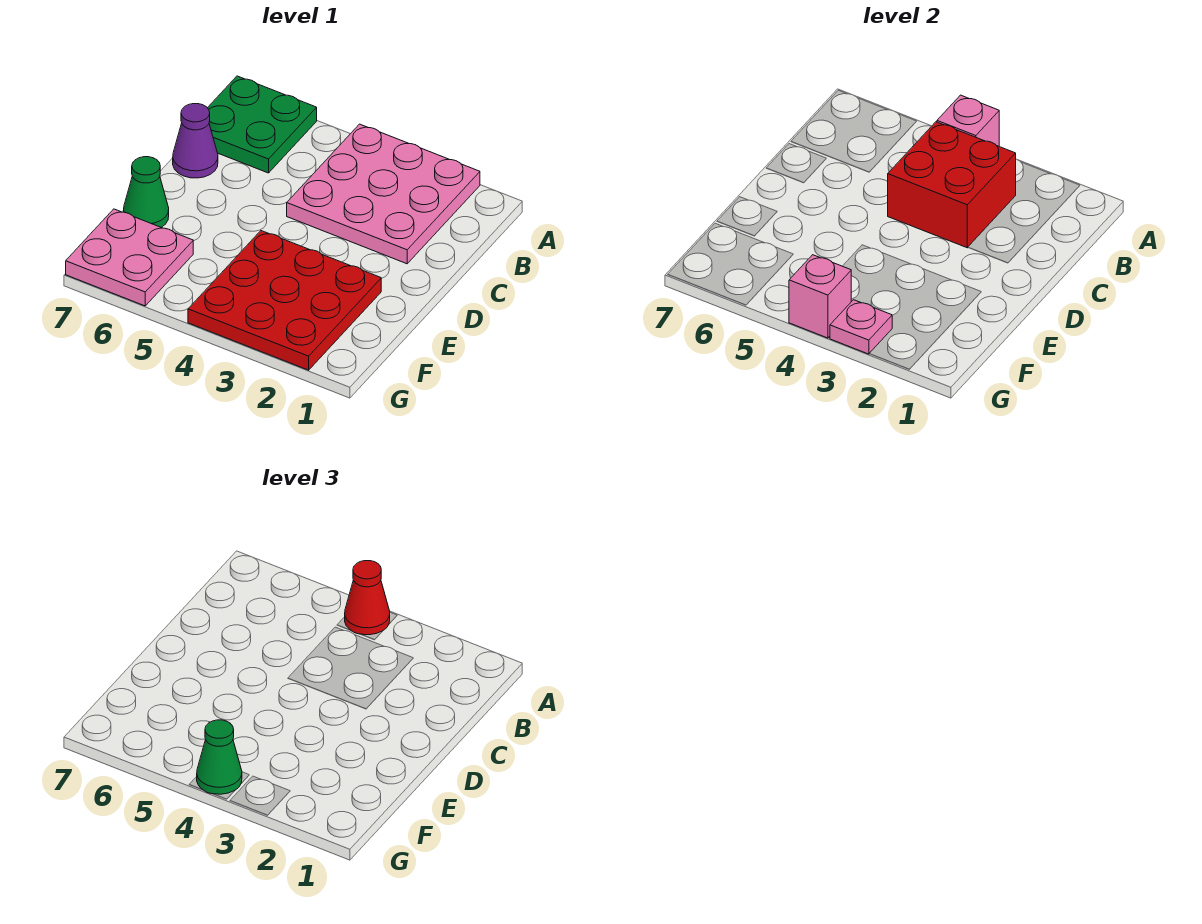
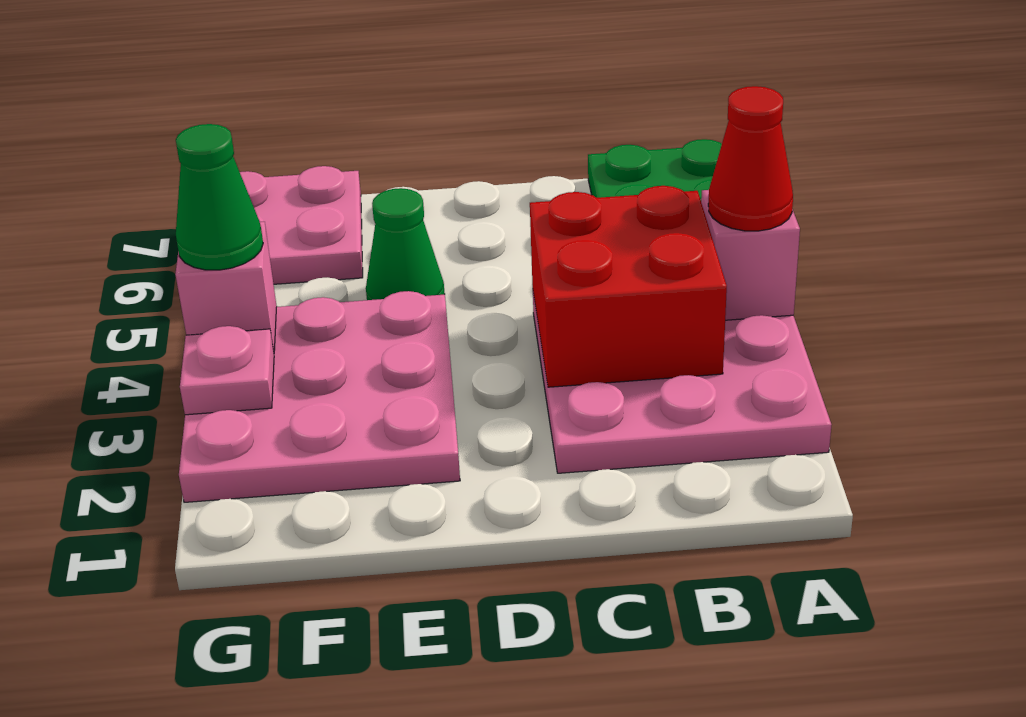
purple cone C7 level 1 -> none
red plate E2:G4 level 1 -> pink plate E2:G4 level 1
green cone E7 level 1 -> green cone E5 level 1

